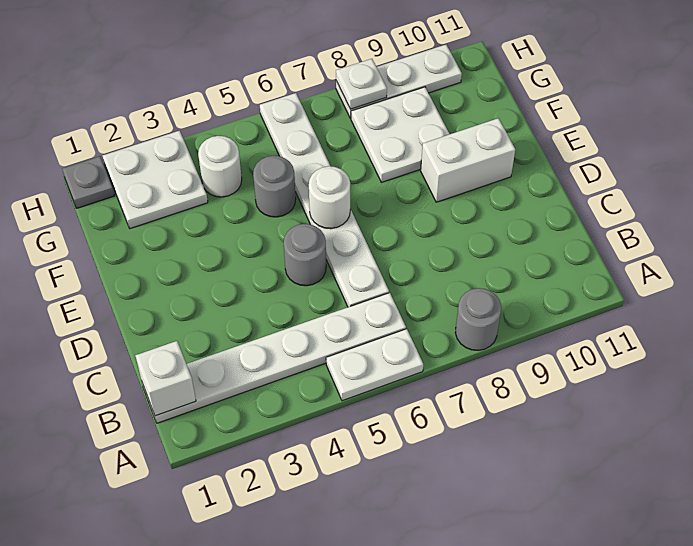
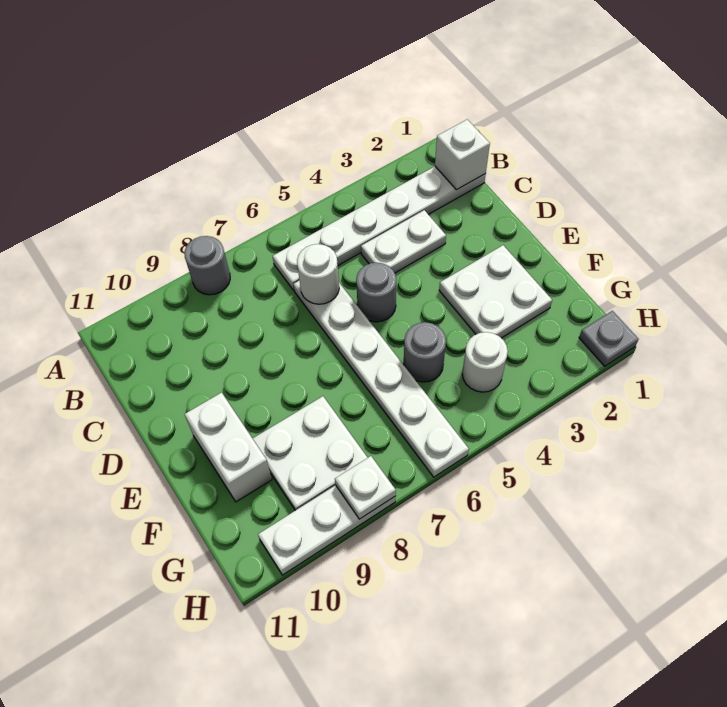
white plate A5:A6 level 1 -> white plate C3:C4 level 1
white round brick E6 level 2 -> white round brick C6 level 2
white brick E9:E10 level 1 -> white brick E10:F10 level 1
white plate G2:H3 level 1 -> white plate E2:F3 level 1

